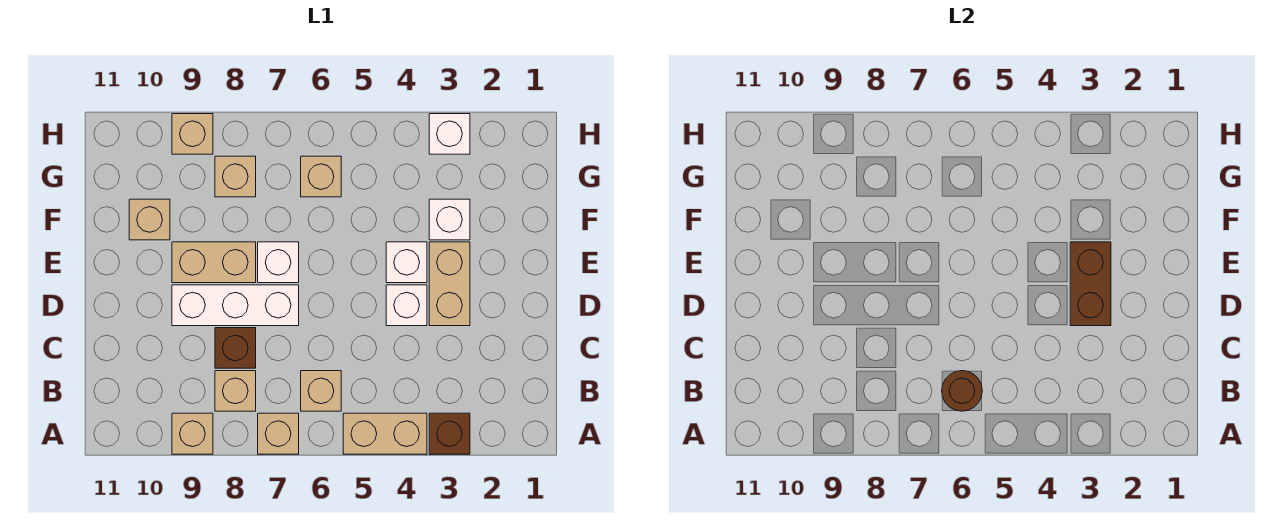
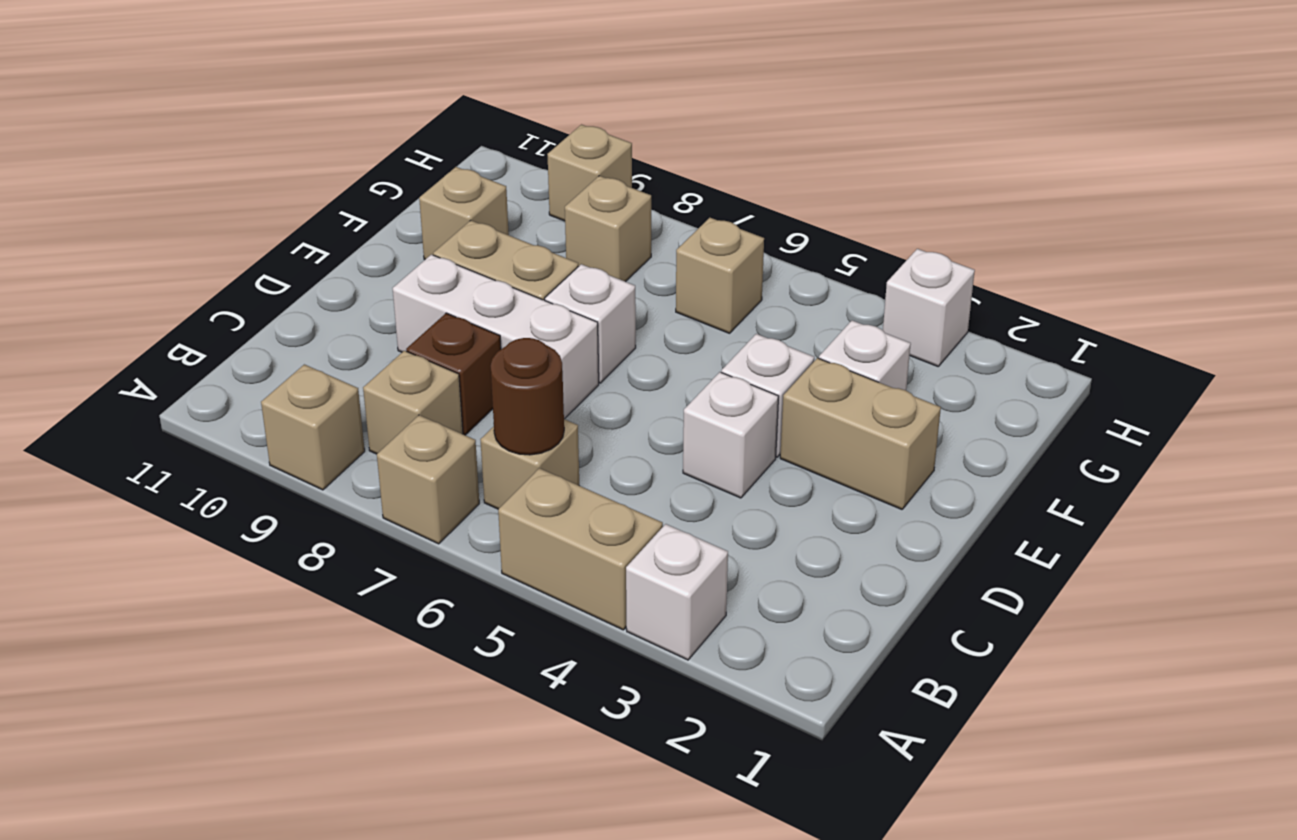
brown brick A3 level 1 -> white brick A3 level 1
tan brick D3:E3 level 1 -> tan brick E2:E3 level 1
brown brick D3:E3 level 2 -> none

